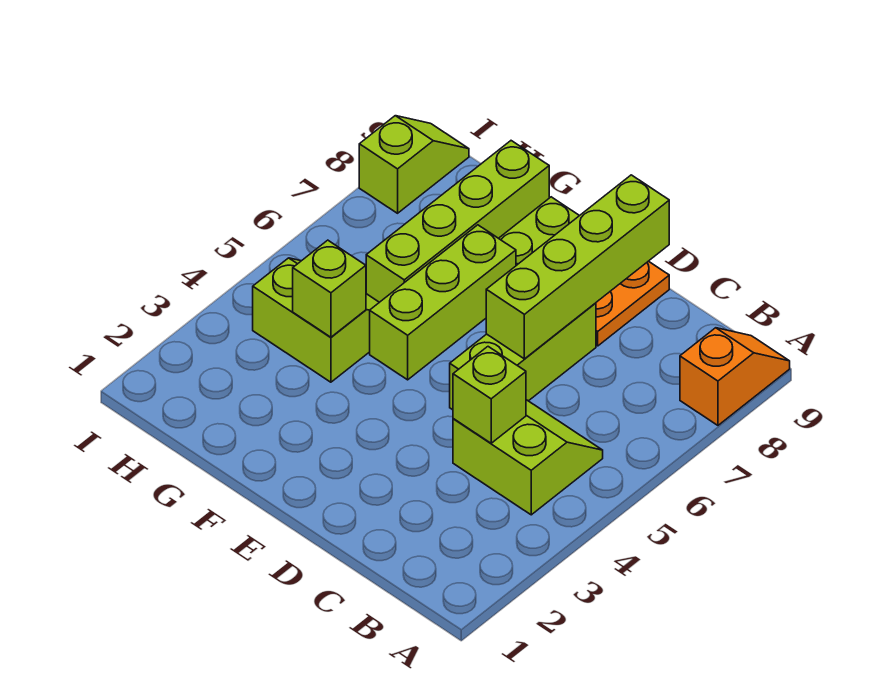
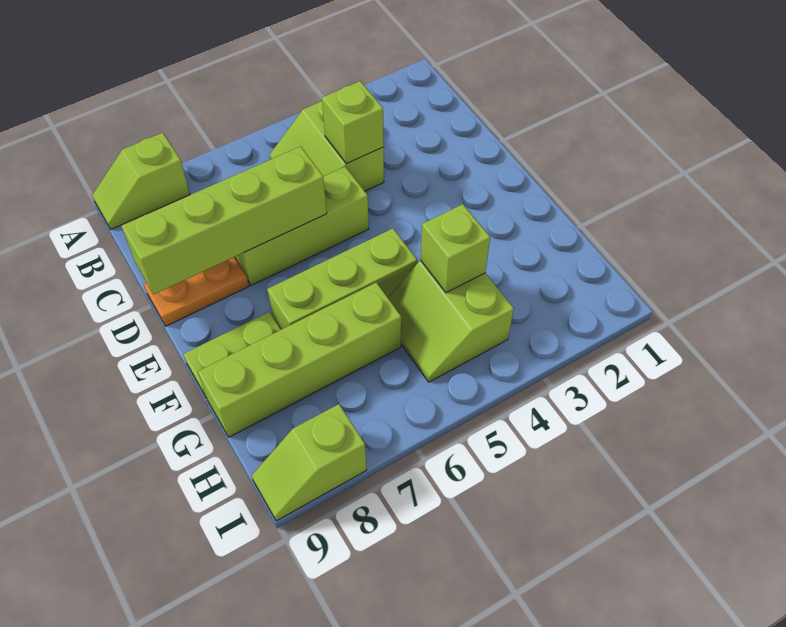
orange slope A8:A9 level 1 top 8 -> lime slope A8:A9 level 1 top 8

